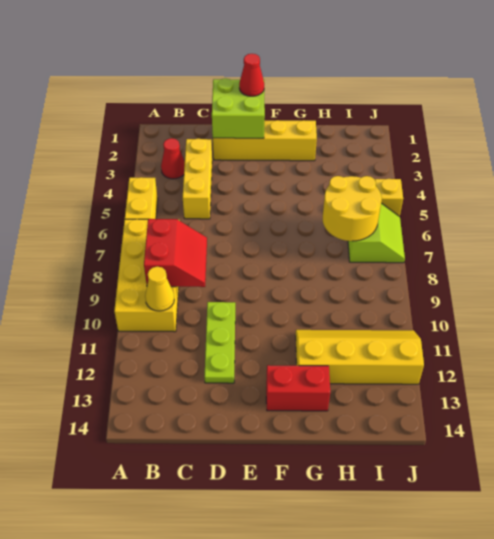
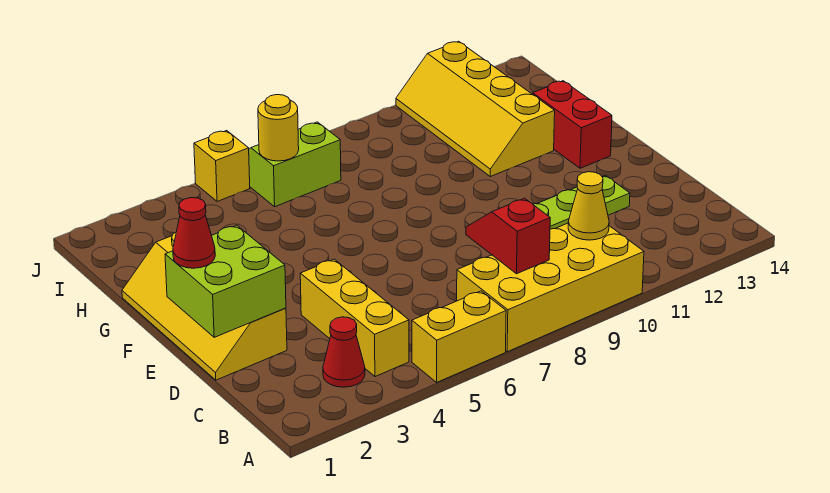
red slope B8:C9 level 2 top B -> red slope B8:C8 level 2 top B
yellow brick C3:C5 level 1 -> yellow brick B4:D4 level 1
yellow round brick H6:I7 level 2 -> yellow round brick I6 level 2

